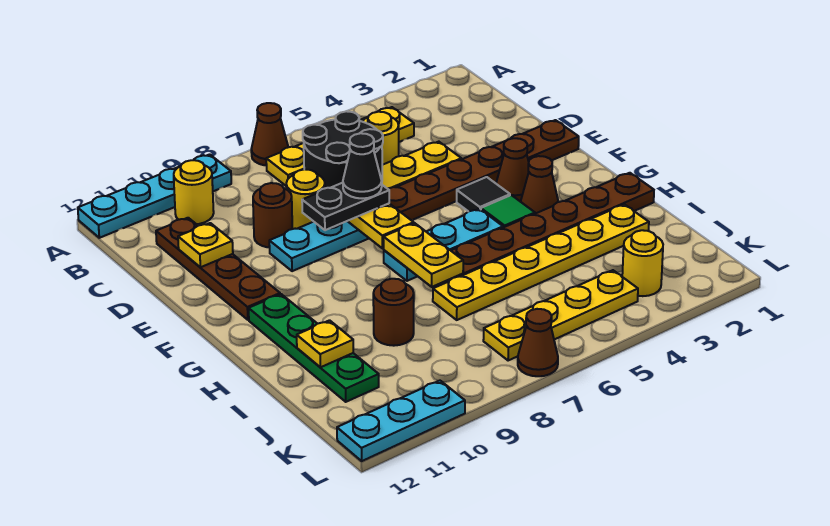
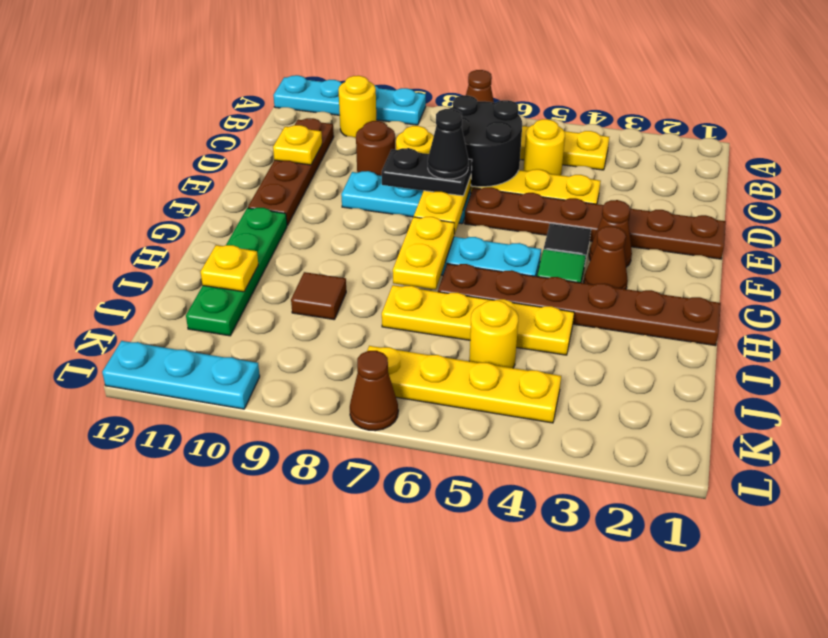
yellow plate I2:I7 level 1 -> yellow plate I4:I7 level 1
brown round brick I9 level 1 -> brown tile I9 level 1
yellow round brick K3 level 1 -> yellow round brick J5 level 1

